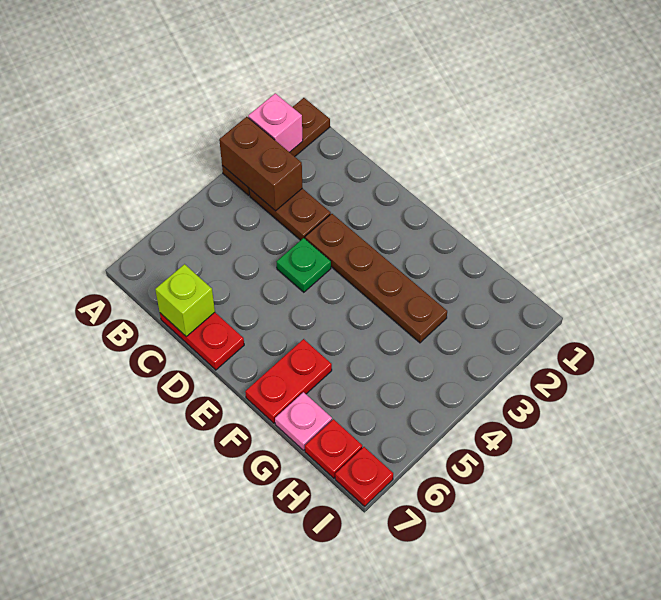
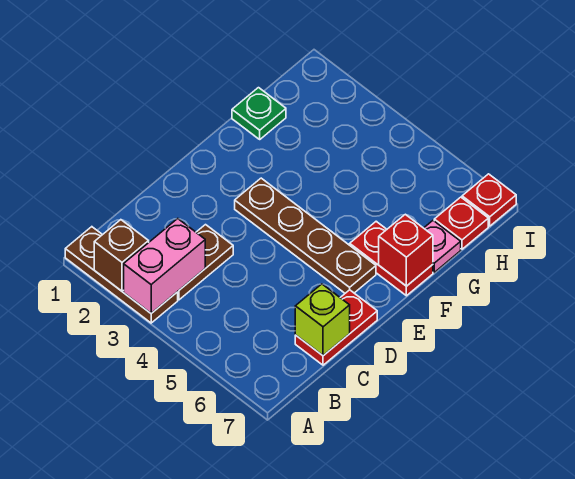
pink brick A2 level 2 -> brown brick A2 level 2
brown brick A3:B3 level 2 -> pink brick A3:B3 level 2
brown plate D3:G3 level 1 -> brown plate E3:E6 level 1
green plate D4 level 1 -> green plate G1 level 1
none -> red brick F7 level 2

